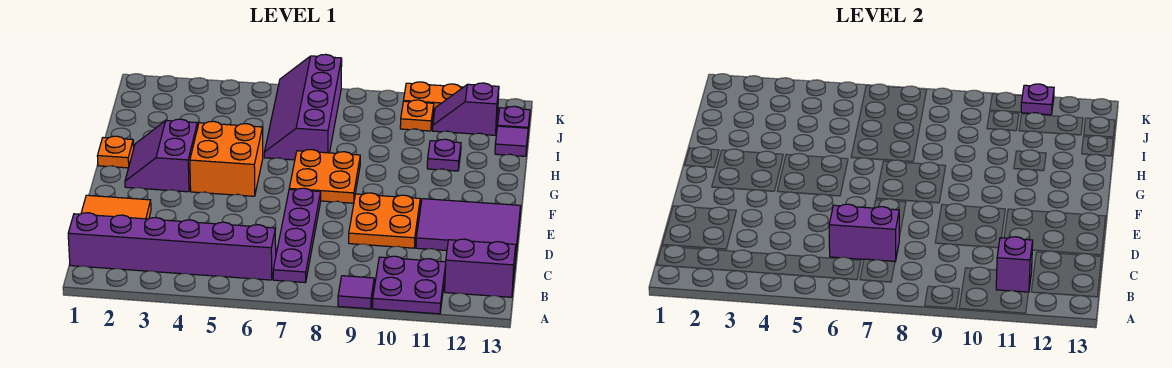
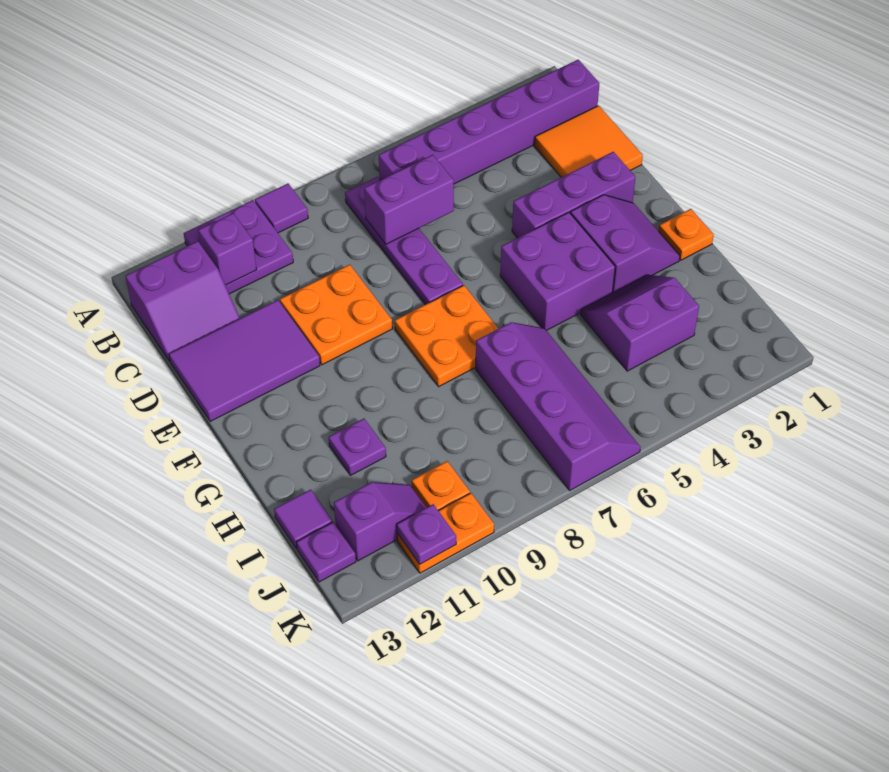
none -> purple brick E2:E4 level 1
orange brick F4:G5 level 1 -> purple brick F4:G5 level 1
none -> purple slope H3:I4 level 1 top I

